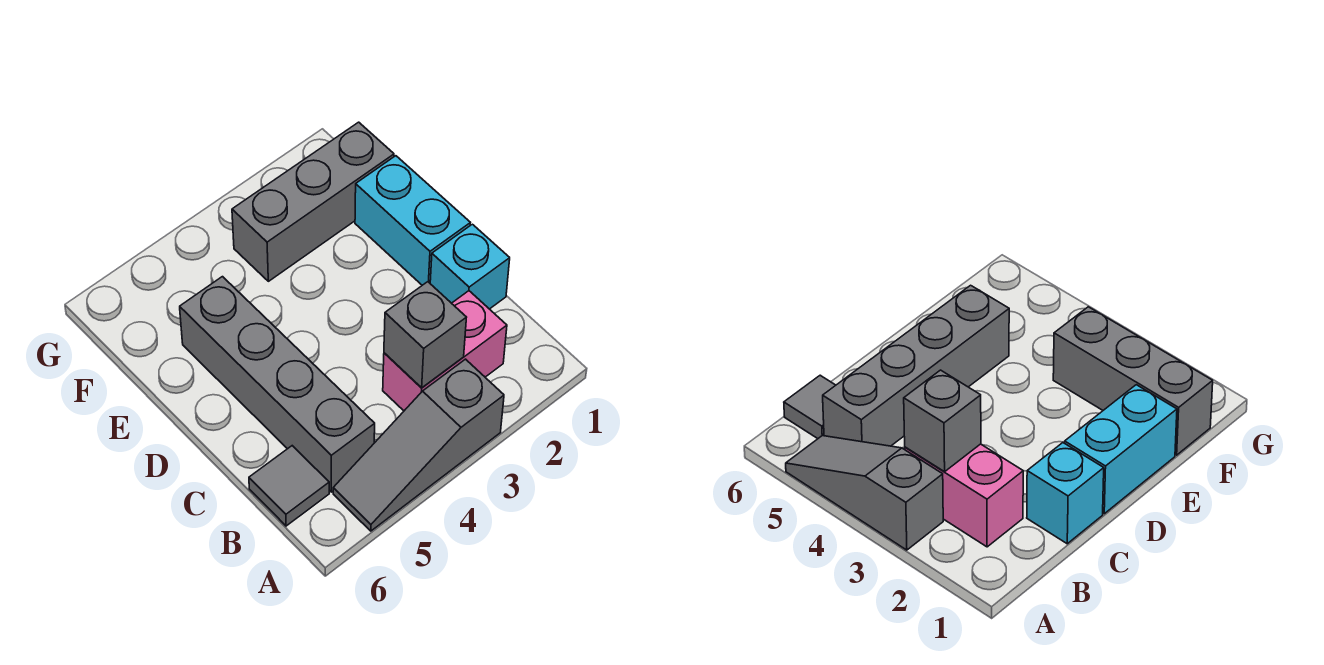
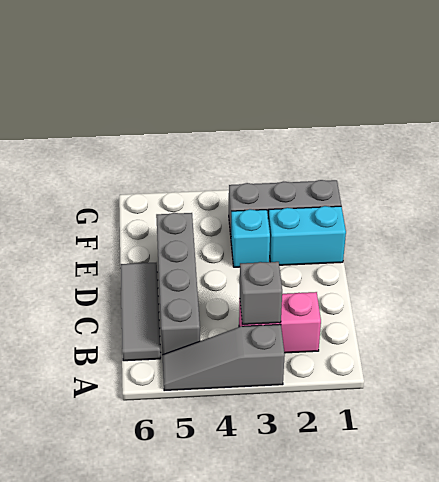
grey tile B6 level 1 -> grey tile B6:D6 level 1
cyan brick C1 level 1 -> cyan brick E3 level 1
cyan brick D1:E1 level 1 -> cyan brick E1:E2 level 1

